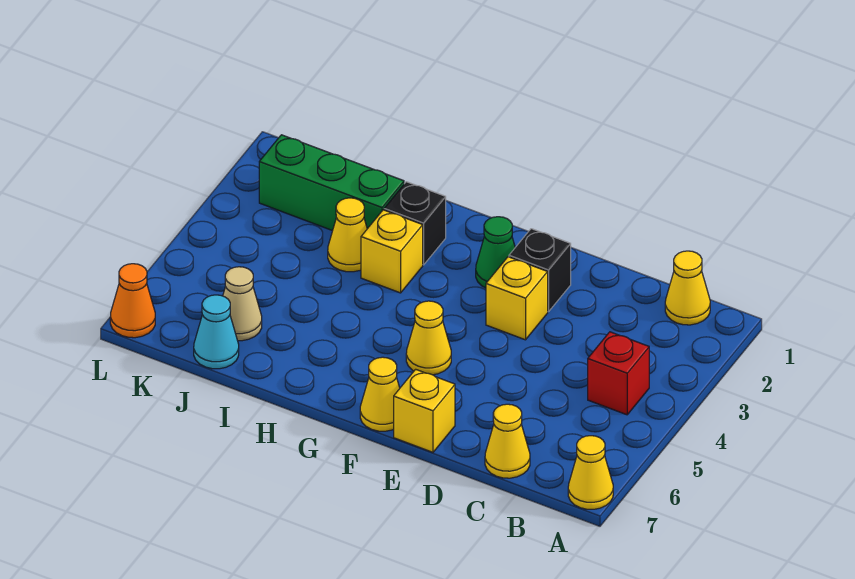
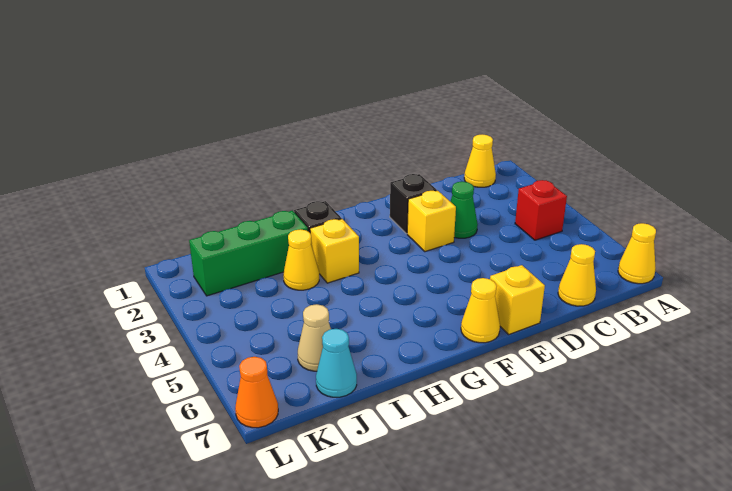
green cone F2 level 1 -> green cone D3 level 1
yellow cone F5 level 1 -> none

